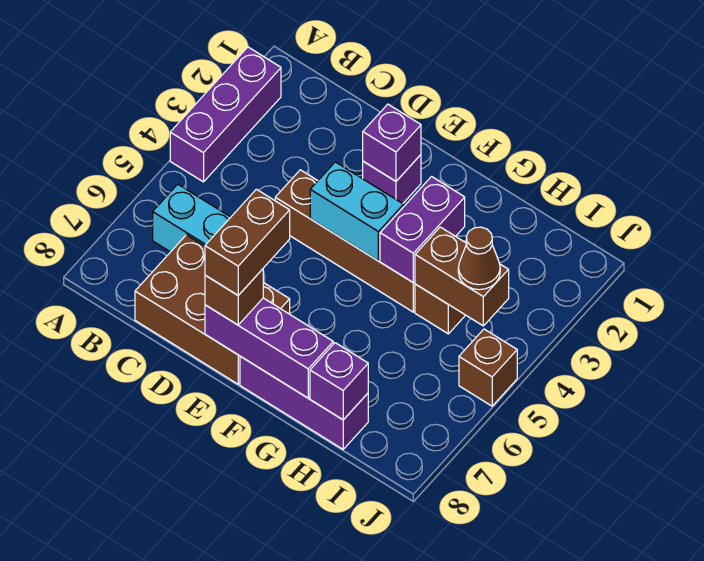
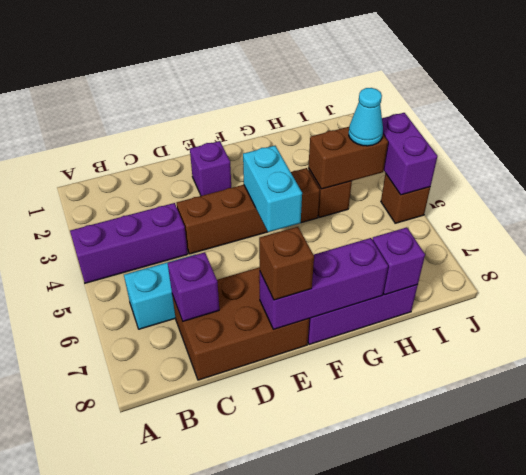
purple brick A2:A4 level 1 -> purple brick A4:C4 level 1
purple brick E2 level 2 -> purple brick C7 level 2
cyan brick E4:F4 level 2 -> cyan brick F4:F5 level 2
brown brick E7:E8 level 4 -> none
purple brick G3:G4 level 2 -> purple brick J4:J5 level 2
brown cone I4 level 3 -> cyan cone I4 level 3

